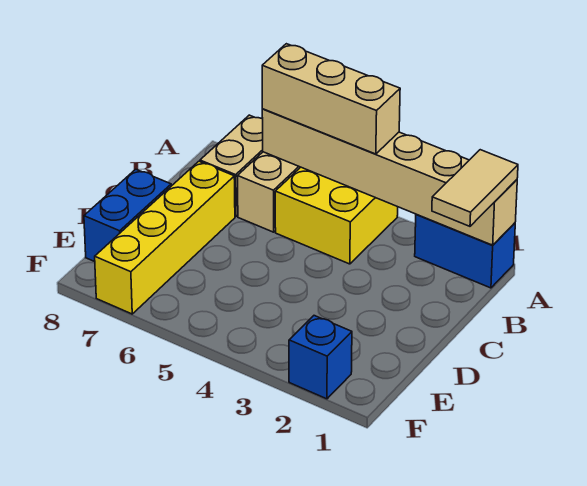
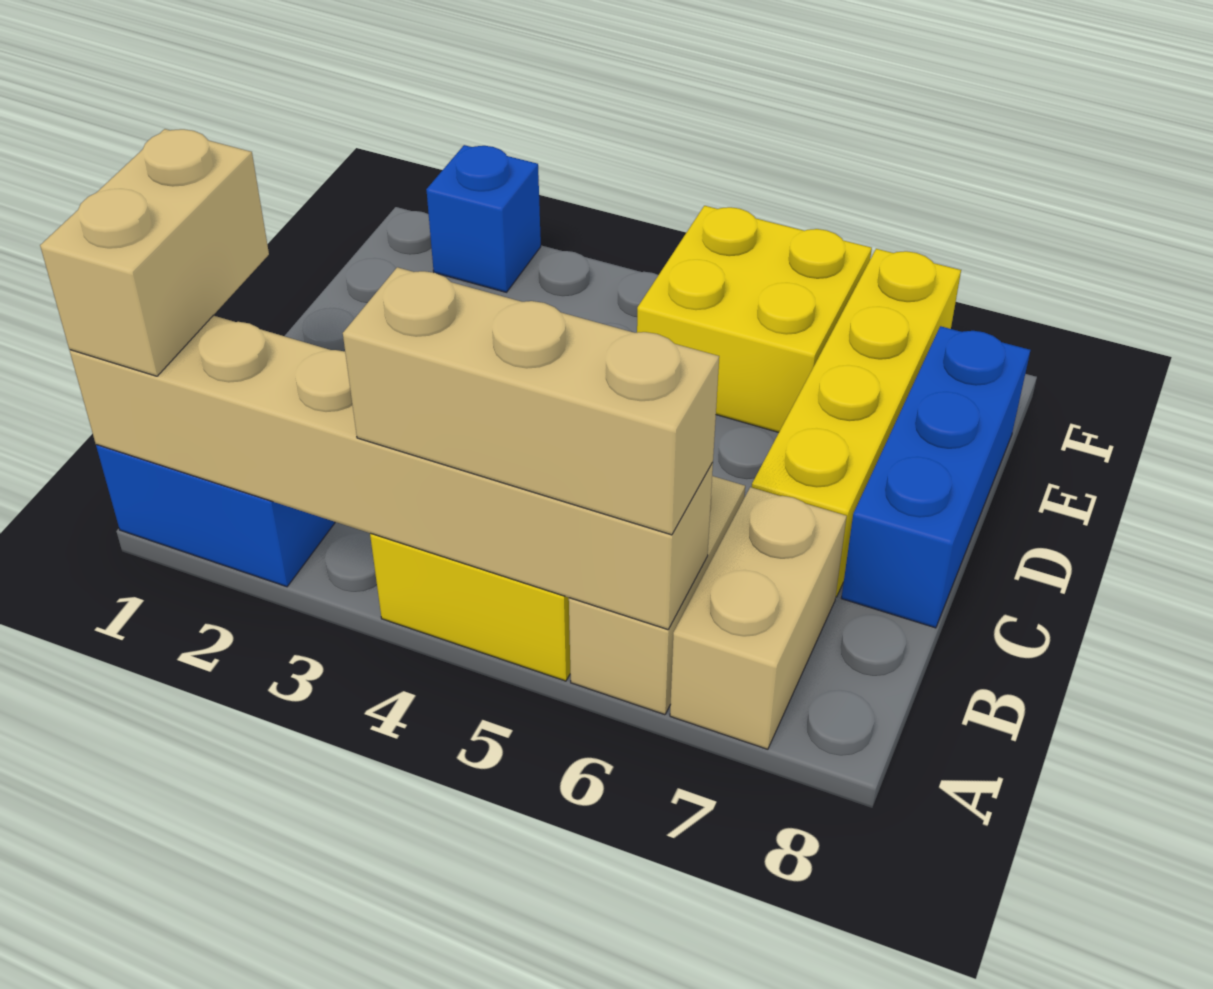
tan tile A1:B1 level 3 -> tan brick A1:B1 level 3
blue brick D8:E8 level 1 -> blue brick C8:E8 level 1
none -> yellow brick E5:F6 level 1

